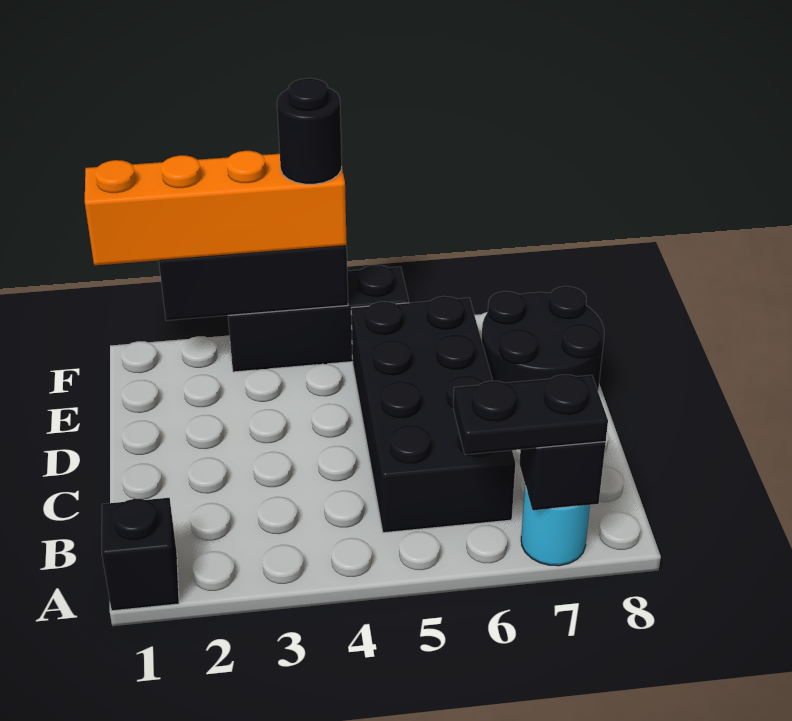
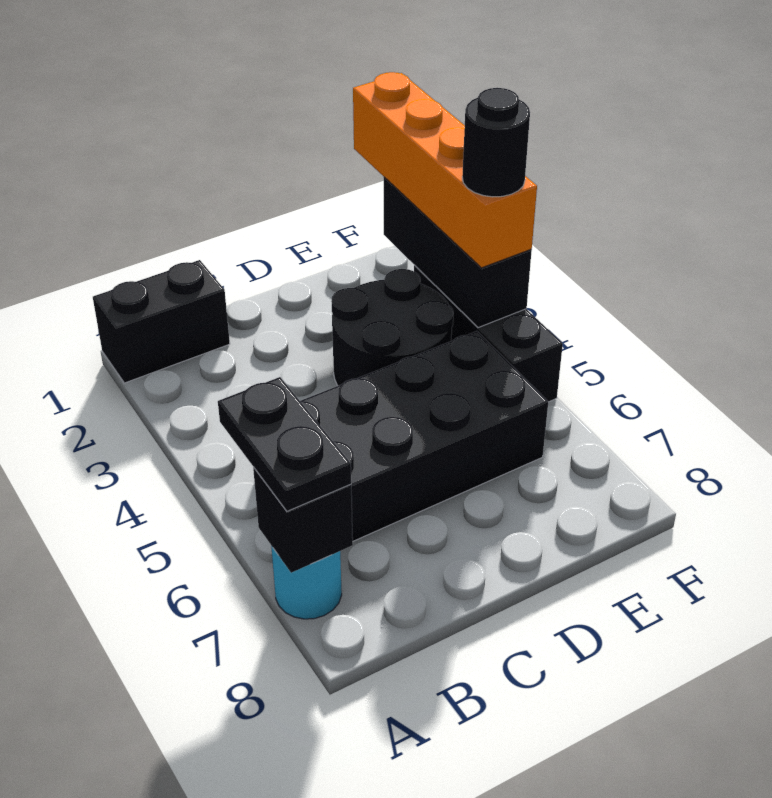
black brick A1 level 1 -> black brick A1:B1 level 1
black round brick D7:E8 level 1 -> black round brick D3:E4 level 1

